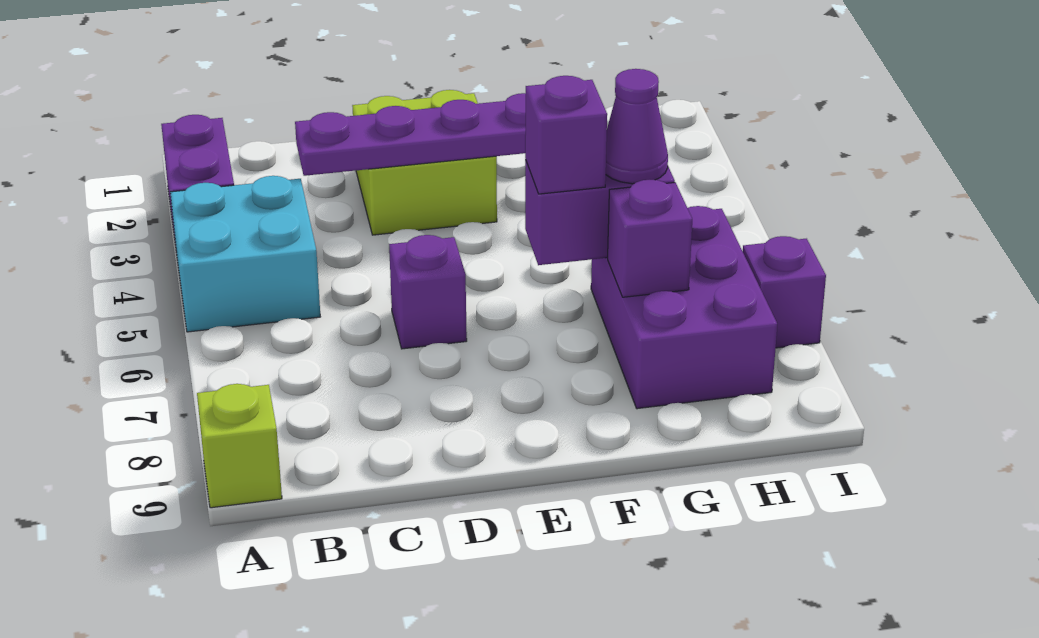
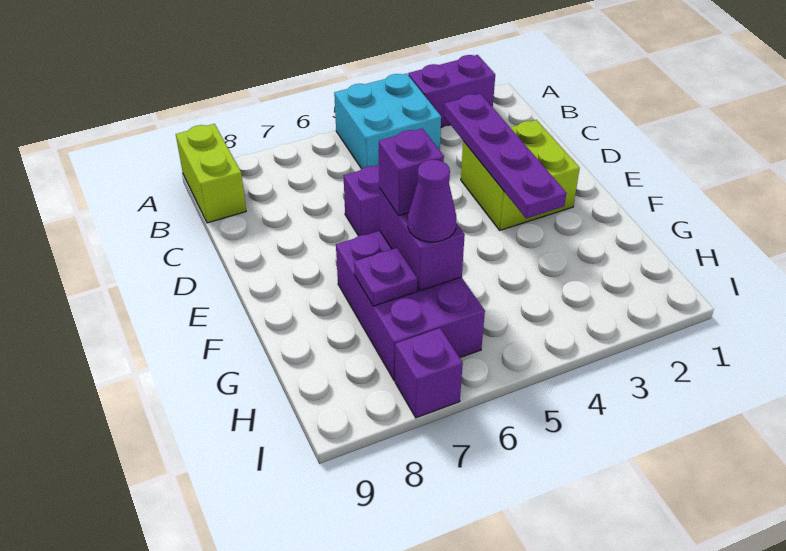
lime brick A9 level 1 -> lime brick A9:B9 level 1
purple brick G6:H8 level 1 -> purple brick F6:H7 level 1
purple brick G7 level 2 -> purple plate G7 level 2

